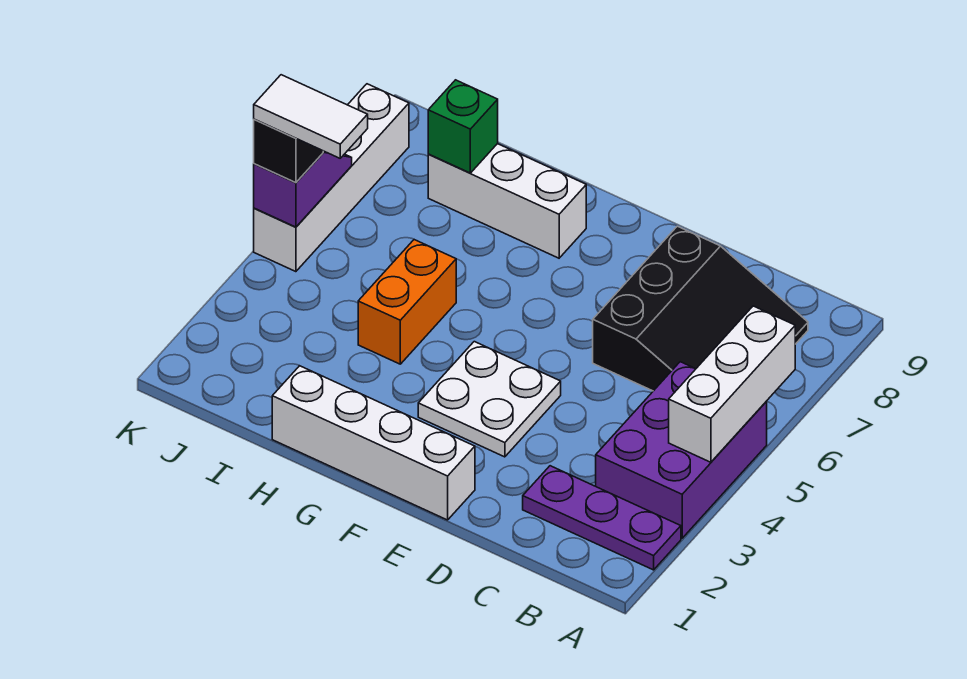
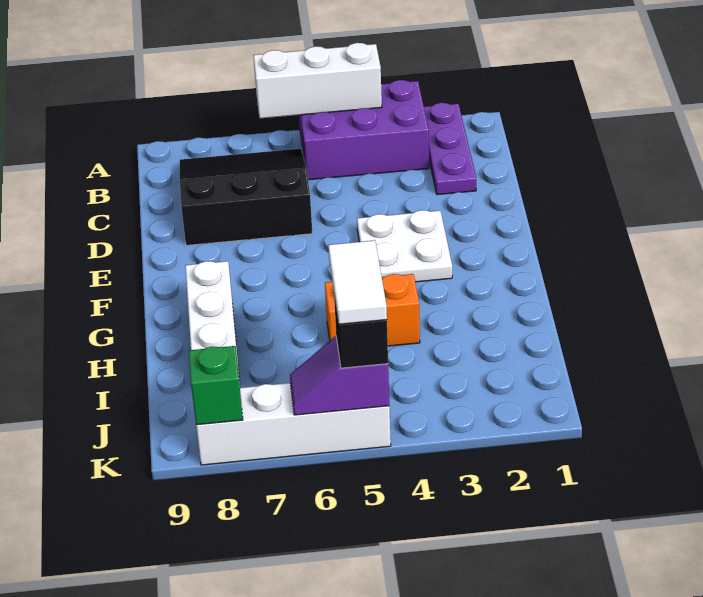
white brick E1:H1 level 1 -> none
green brick I8 level 2 -> green brick K8 level 2

